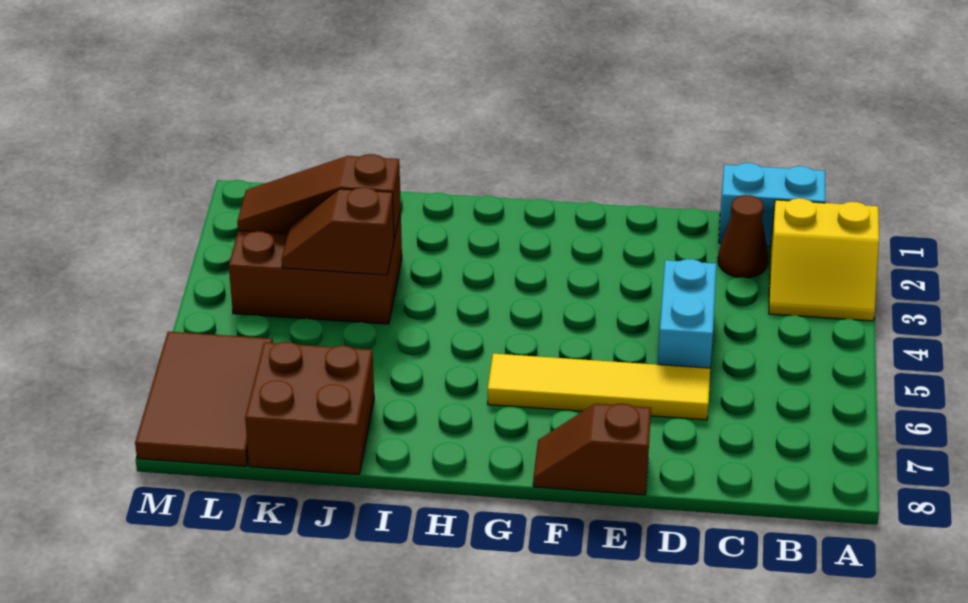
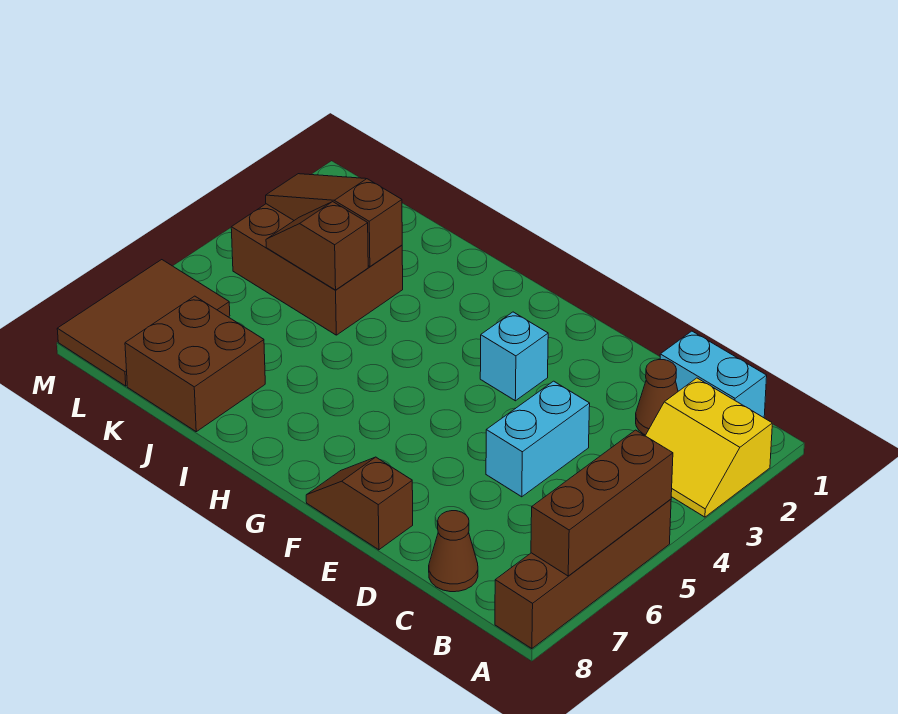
none -> brown brick A5:A8 level 1
none -> brown brick A5:A7 level 2
none -> brown cone C8 level 1
yellow tile D6:G6 level 1 -> none
none -> cyan brick F3 level 1

